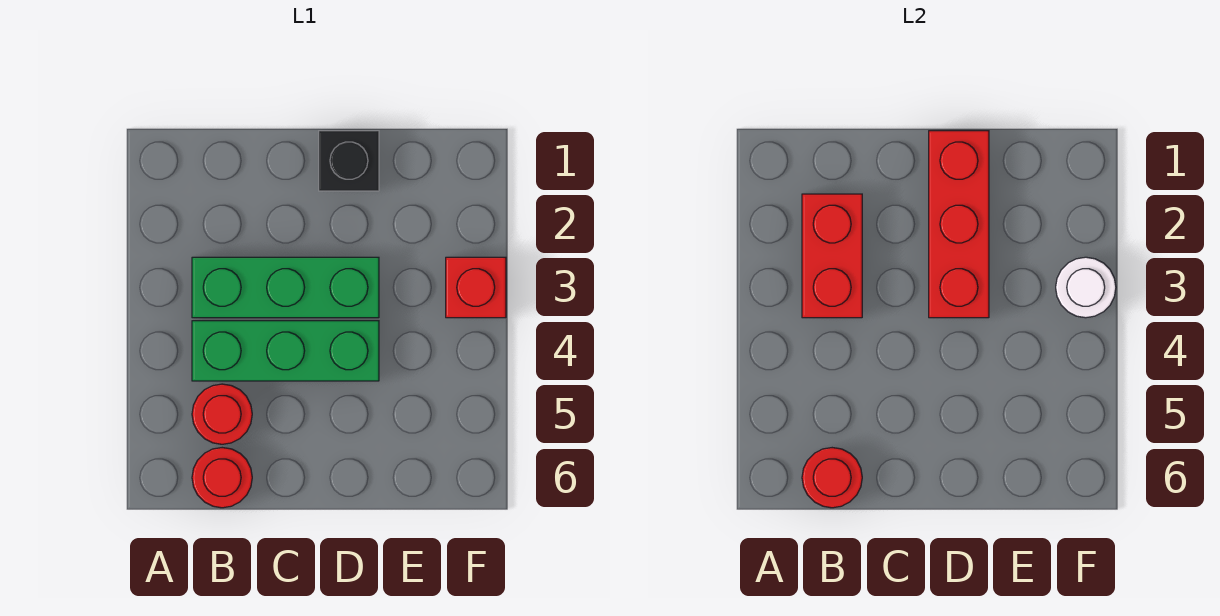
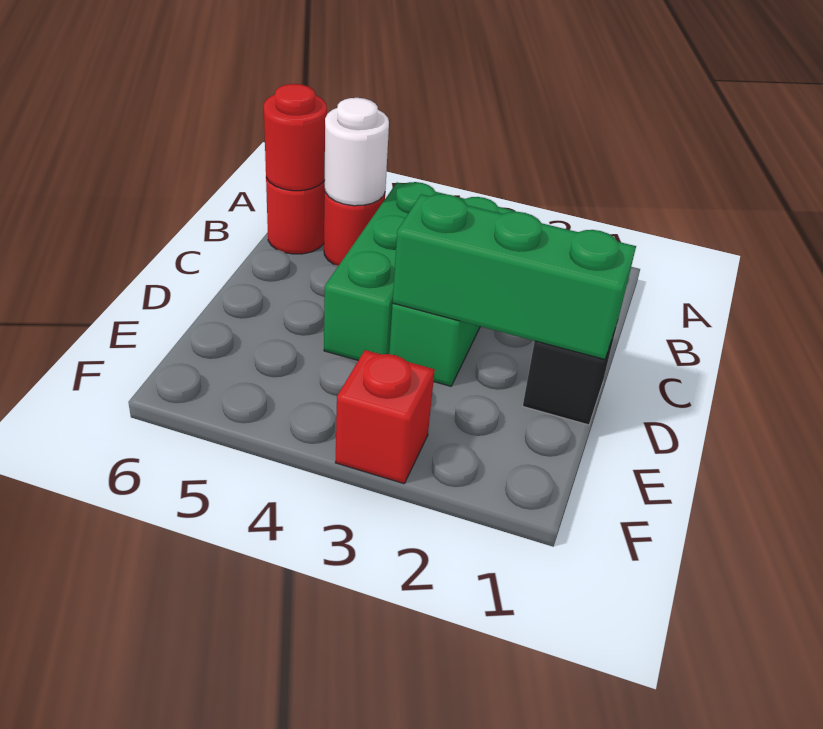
red brick B2:B3 level 2 -> none
red brick D1:D3 level 2 -> green brick D1:D3 level 2
white round brick F3 level 2 -> white round brick B5 level 2

